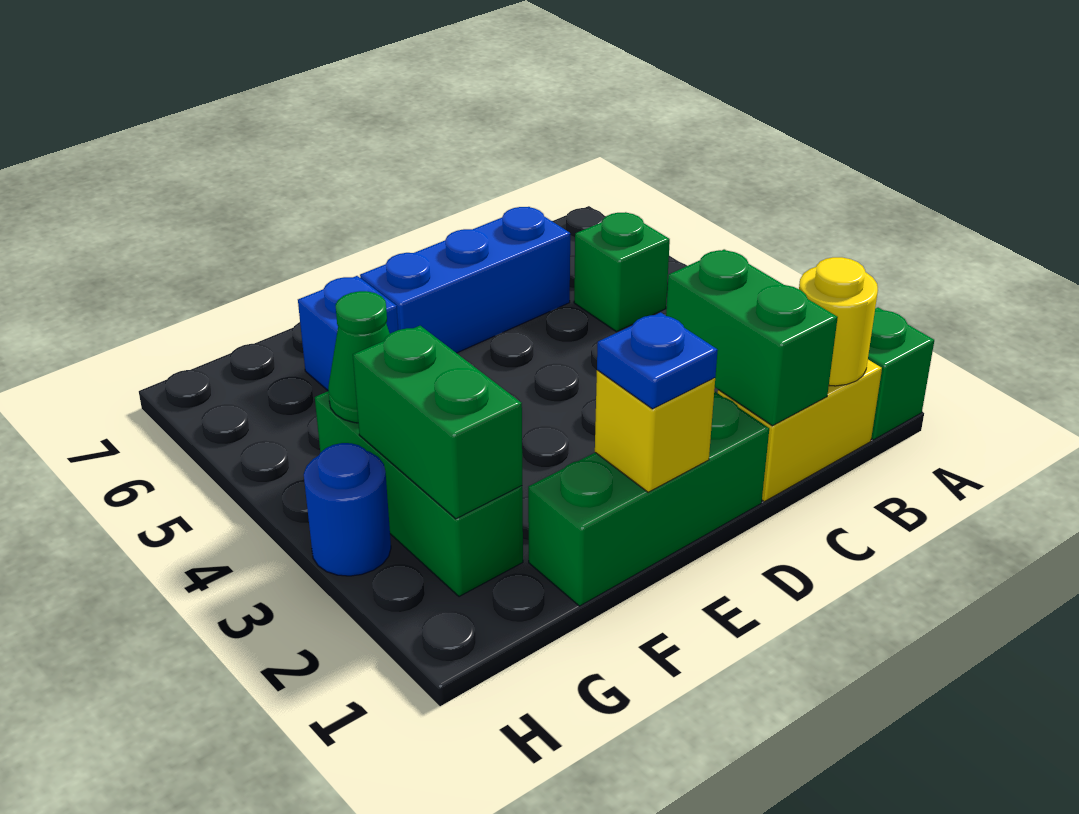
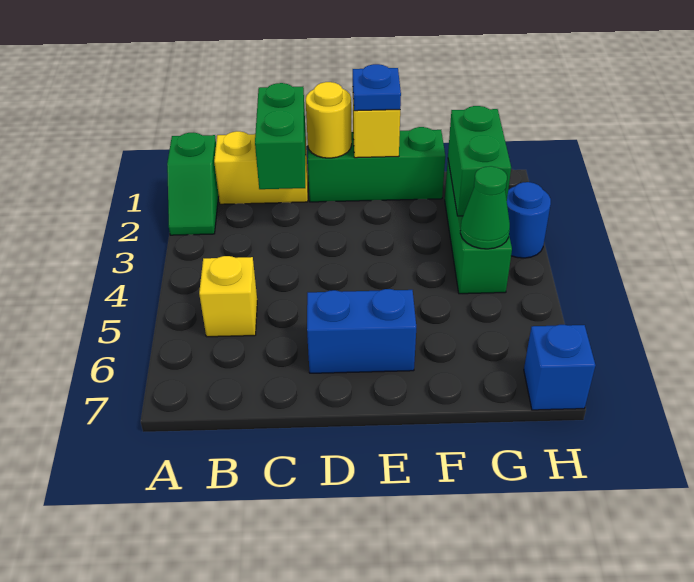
yellow round brick B1 level 2 -> yellow round brick D1 level 2
green brick B5 level 1 -> yellow brick B5 level 1
blue brick C6:E6 level 1 -> blue brick D6:E6 level 1
blue brick F6 level 1 -> blue brick H7 level 1

